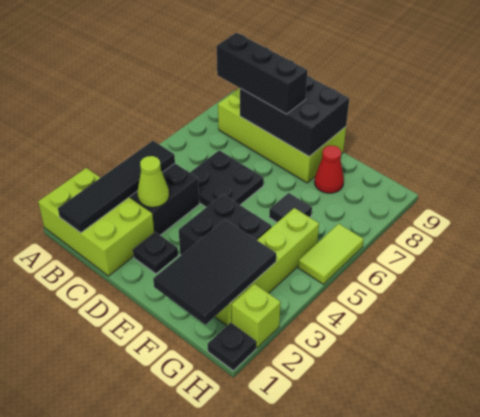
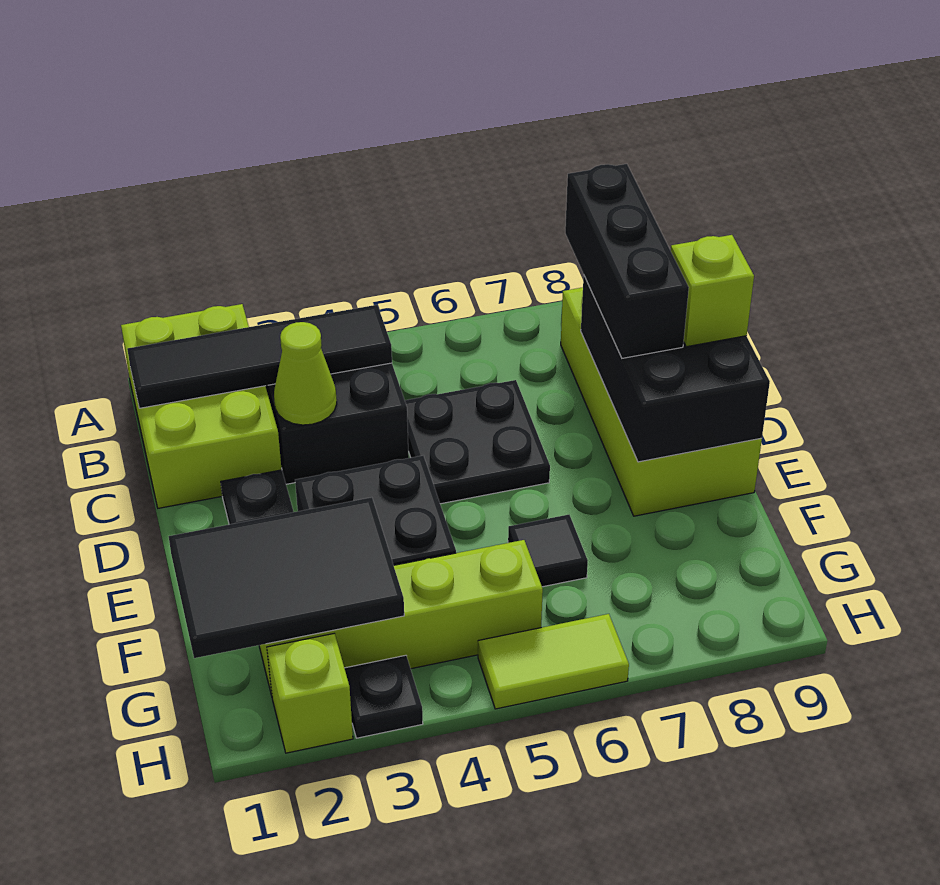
none -> lime brick D9 level 3
red cone F8 level 1 -> none
black plate H1 level 1 -> black plate H3 level 1

